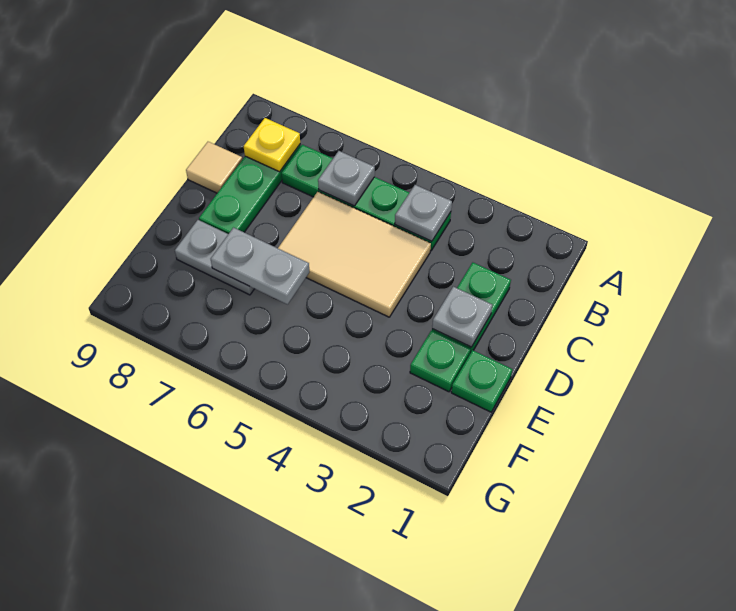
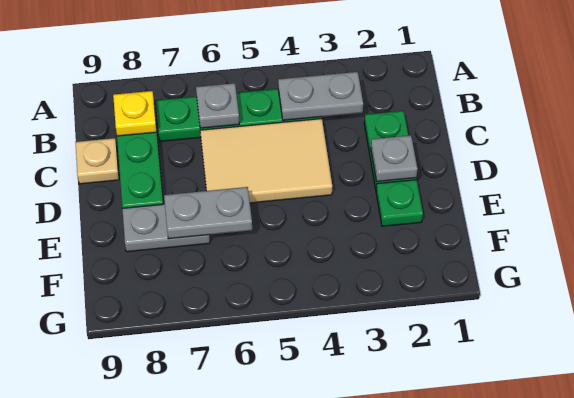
grey plate B4 level 2 -> grey plate B3:B4 level 2
tan tile C9 level 1 -> tan plate C9 level 1
green plate E1 level 1 -> none

